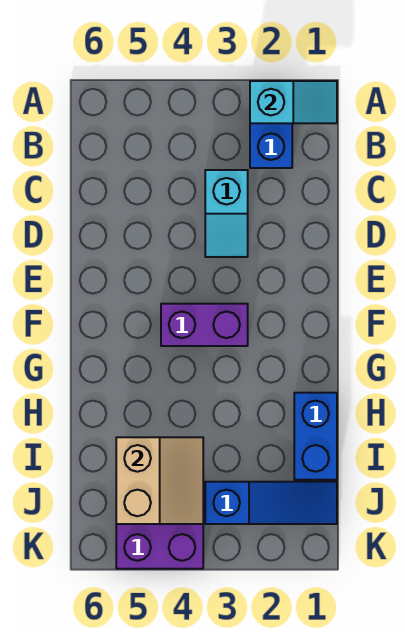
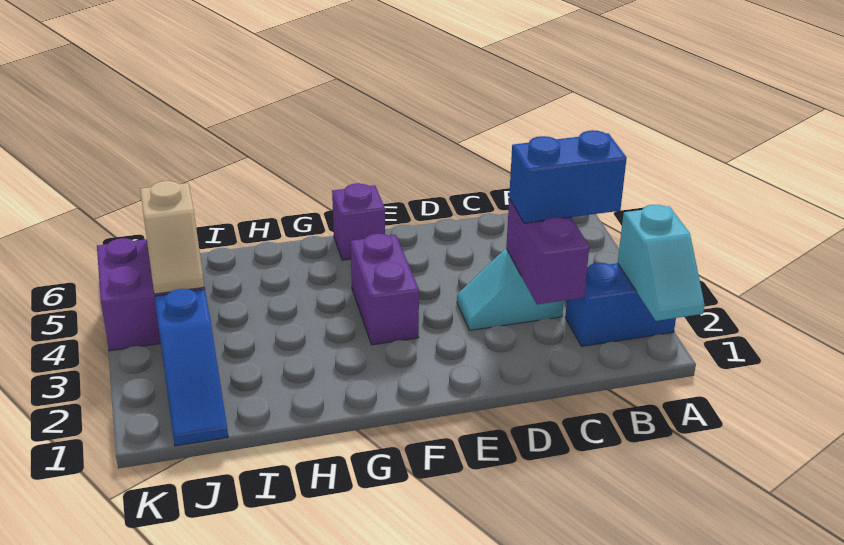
none -> purple brick C2:C3 level 2
none -> purple brick F6 level 1
blue brick H1:I1 level 1 -> blue brick B3:C3 level 3
tan slope I4:J5 level 2 top 5 -> tan slope J4:J5 level 2 top 5

